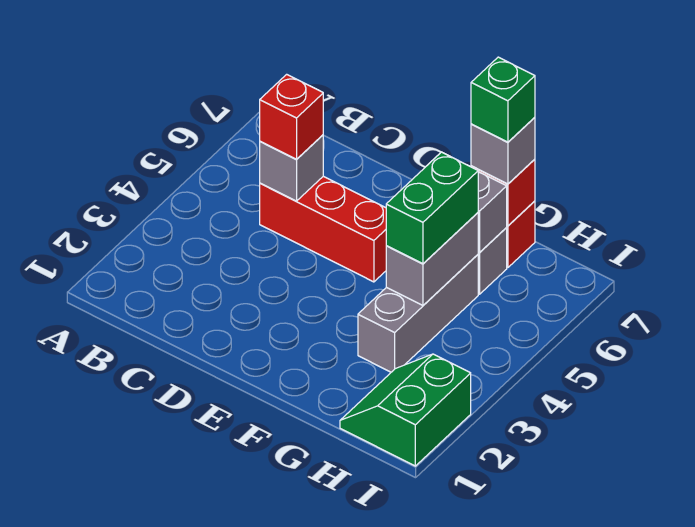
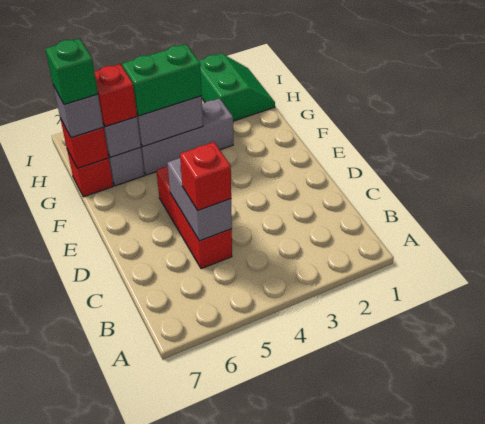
grey brick C5 level 2 -> grey brick C5:D5 level 2
none -> red brick G6 level 3
green slope H1:I2 level 1 top I -> green slope H1:I2 level 1 top 2

